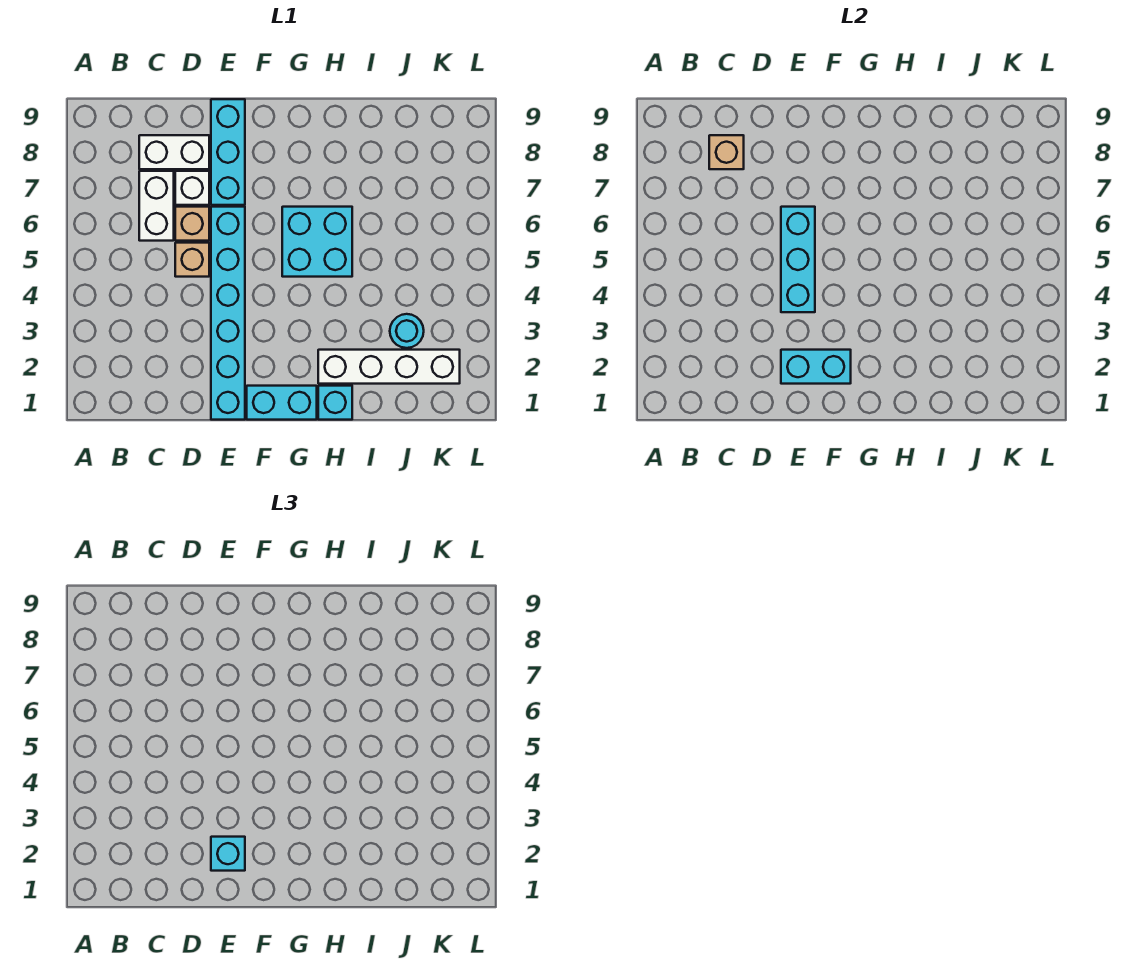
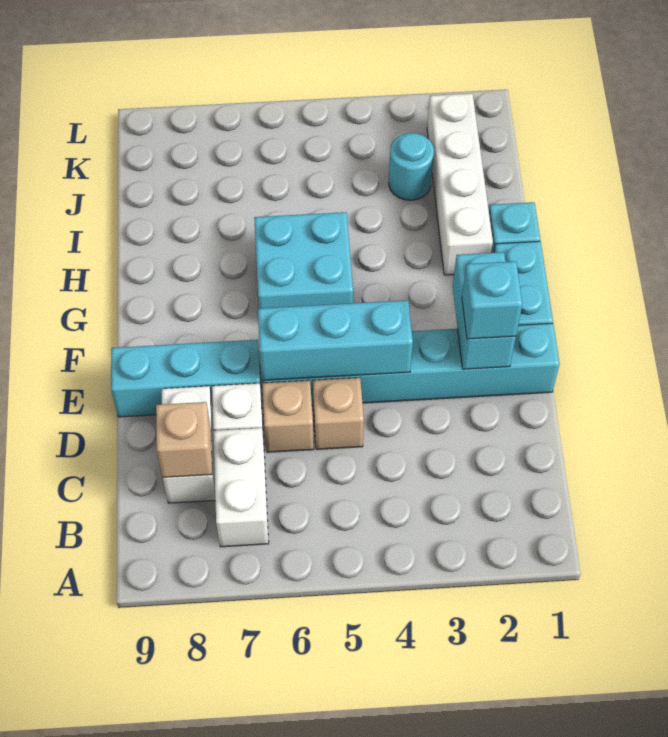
white brick C6:C7 level 1 -> white brick B7:C7 level 1

